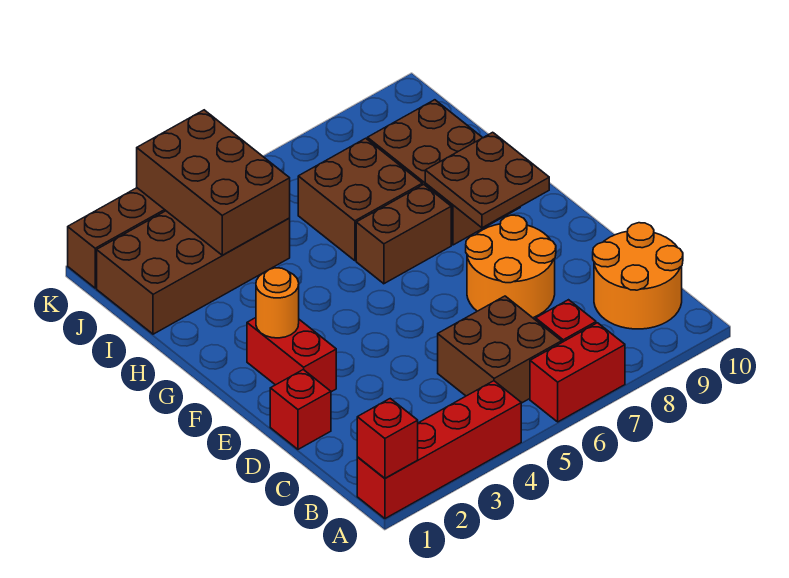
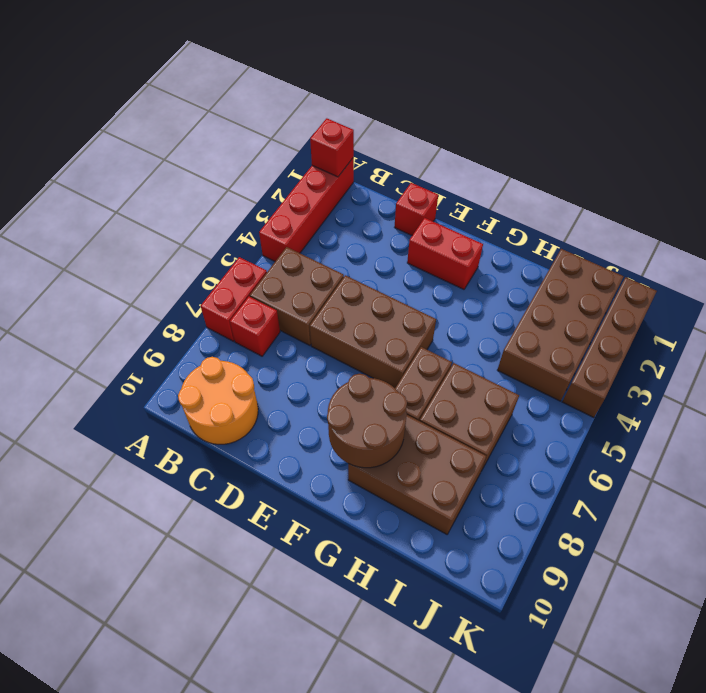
orange round brick D7:E8 level 1 -> none
orange round brick F2 level 2 -> none
brown plate F8:G9 level 2 -> brown round brick F8:G9 level 2
brown brick I3:K4 level 2 -> brown brick D5:F6 level 1

